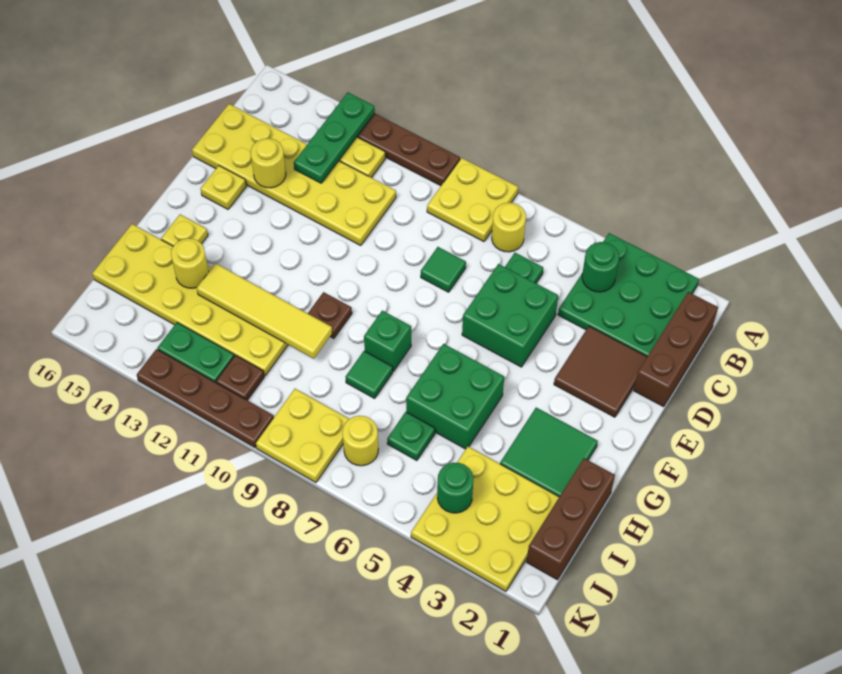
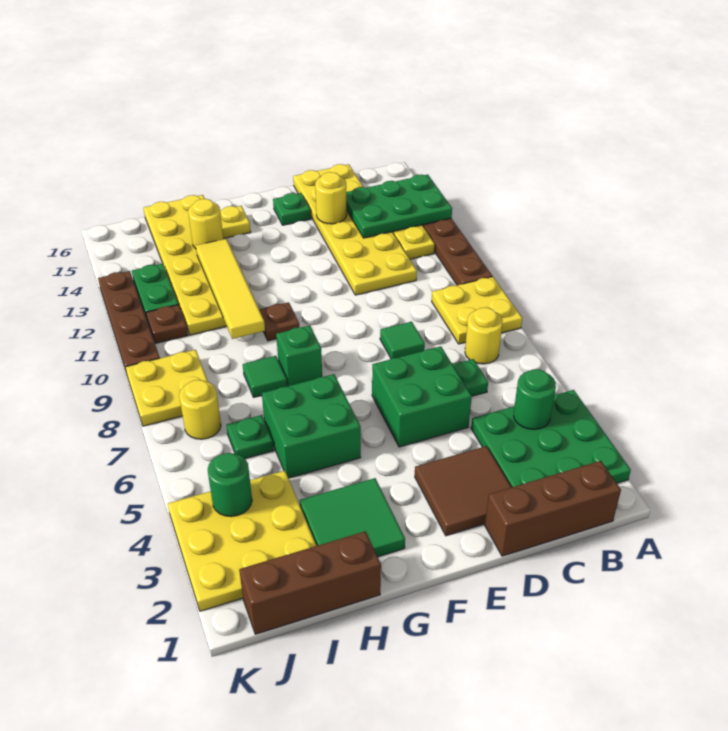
green plate A13:C13 level 2 -> green plate A13:C14 level 2
yellow plate E15 level 1 -> green plate E15 level 1

